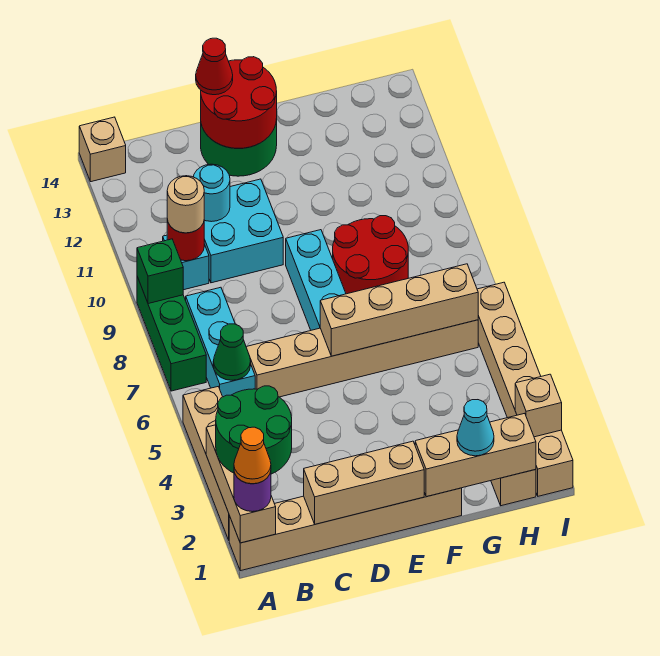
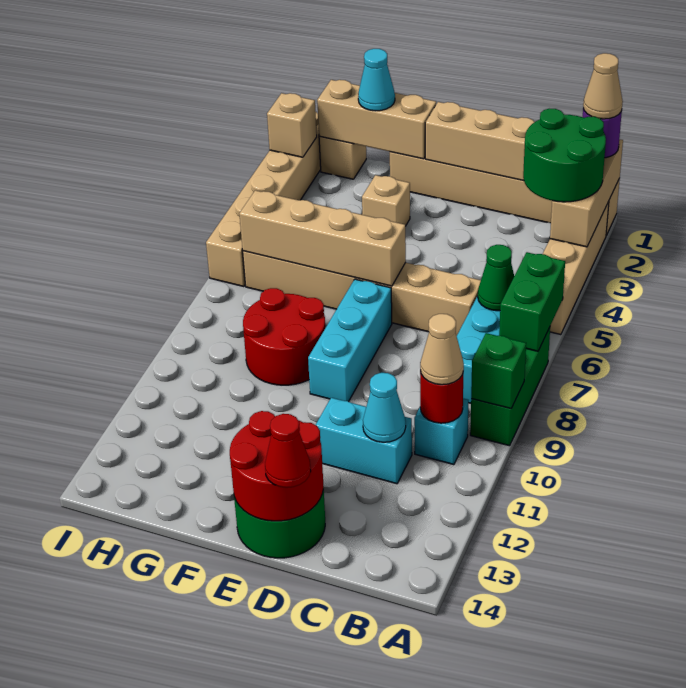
orange cone A1 level 4 -> tan cone A1 level 4
none -> green brick A6:A7 level 2
tan brick A14 level 1 -> tan brick F3 level 1
tan round brick B10 level 3 -> tan cone B10 level 3
cyan brick C10:D11 level 1 -> cyan brick C11:D11 level 1
cyan round brick C11 level 2 -> cyan cone C11 level 2

